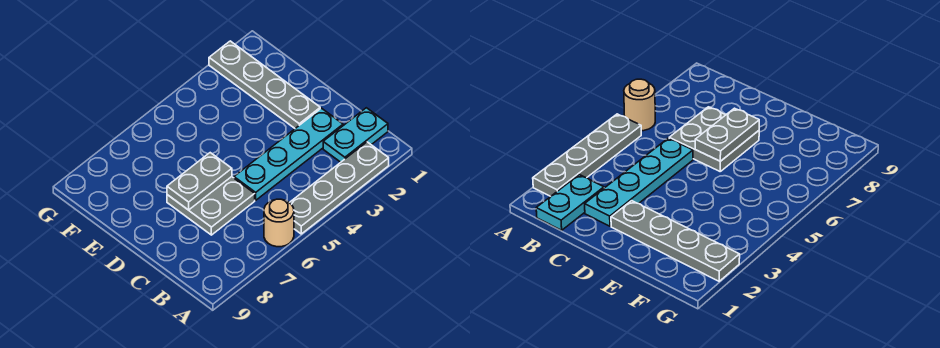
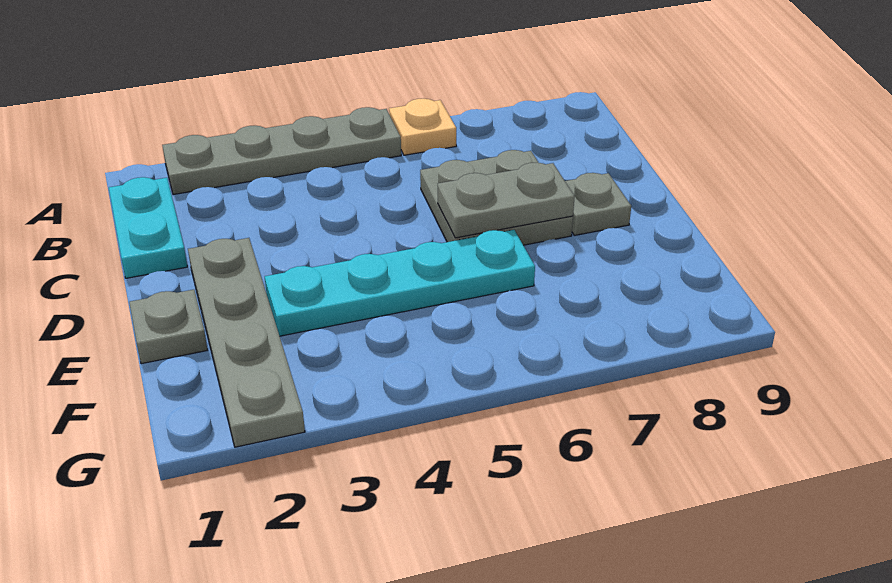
tan round brick A6 level 1 -> tan plate A6 level 1
cyan plate B1:B2 level 1 -> cyan plate B1:C1 level 1
cyan plate C2:C5 level 1 -> cyan plate E3:E6 level 1
none -> grey plate D8 level 1
none -> grey plate E1 level 1

